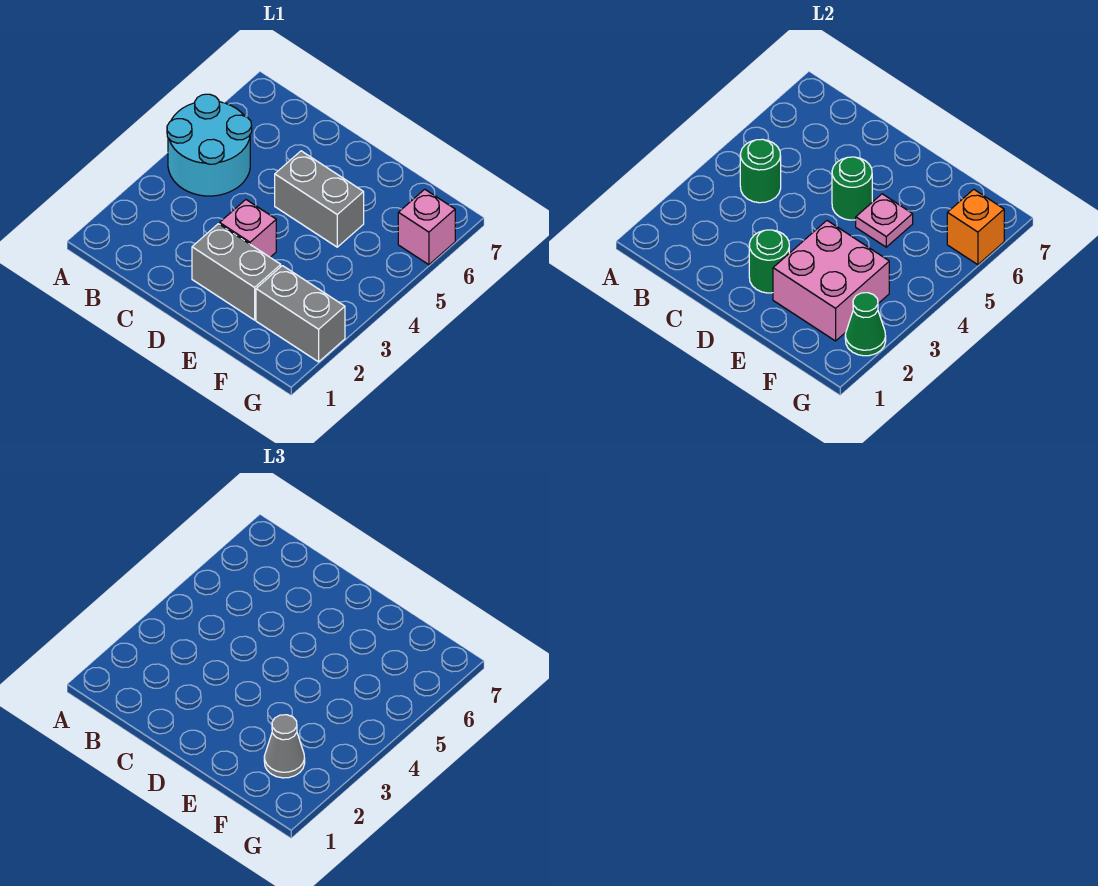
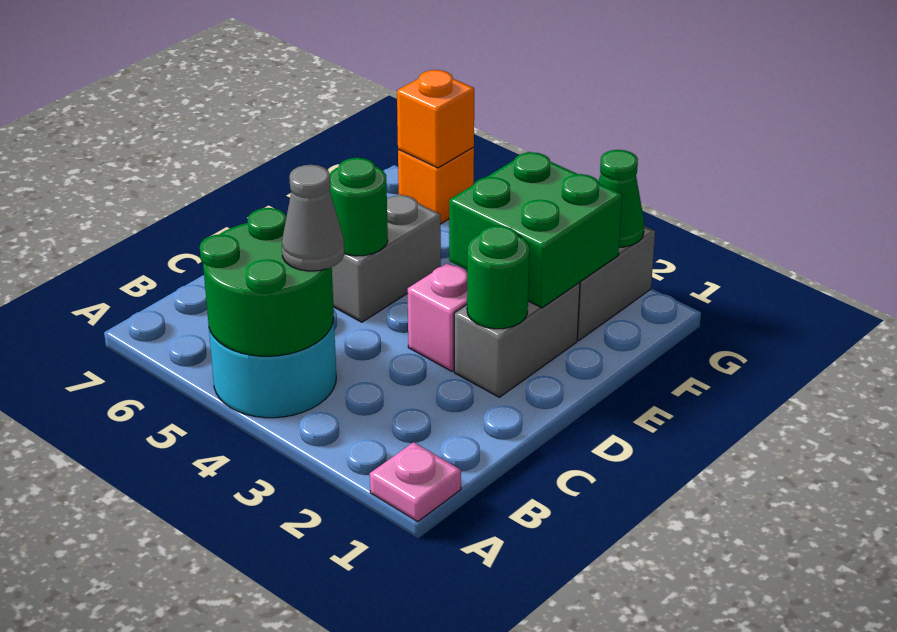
green round brick B4 level 2 -> green round brick A4:B5 level 2
pink brick E2:F3 level 2 -> green brick E2:F3 level 2
pink plate E5 level 2 -> pink plate A1 level 1
grey cone F2 level 3 -> grey cone B4 level 3
pink brick G6 level 1 -> orange brick G6 level 1

